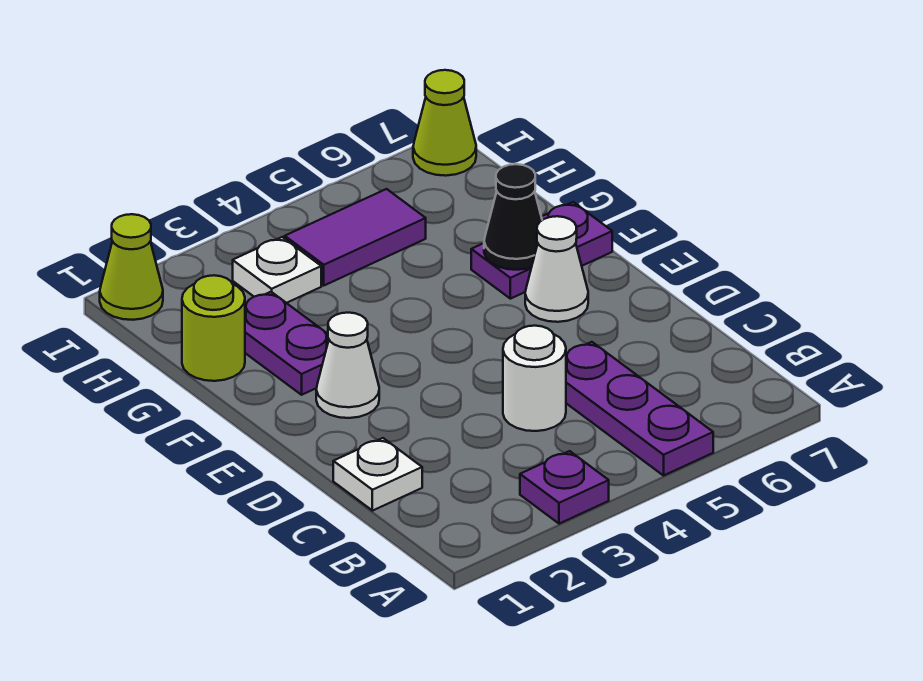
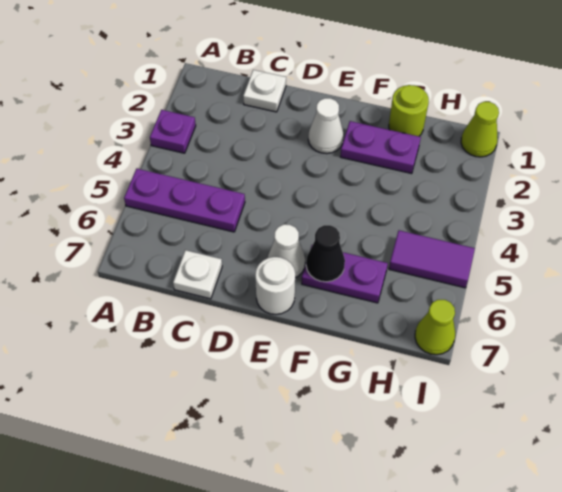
white round brick C4 level 1 -> white round brick E7 level 1
purple plate F6:F7 level 1 -> purple plate F6:G6 level 1
white plate H3 level 1 -> white plate C7 level 1
purple tile H4:H5 level 1 -> purple tile H5:I5 level 1

